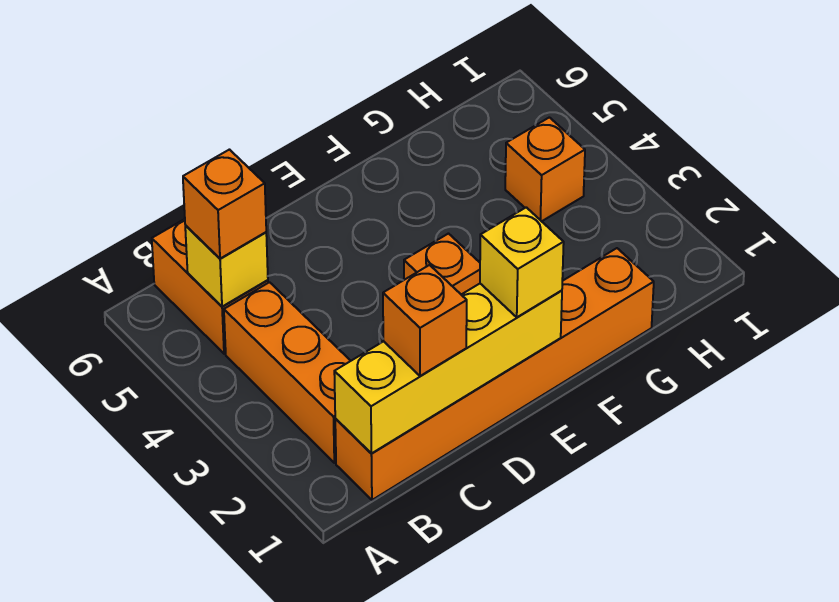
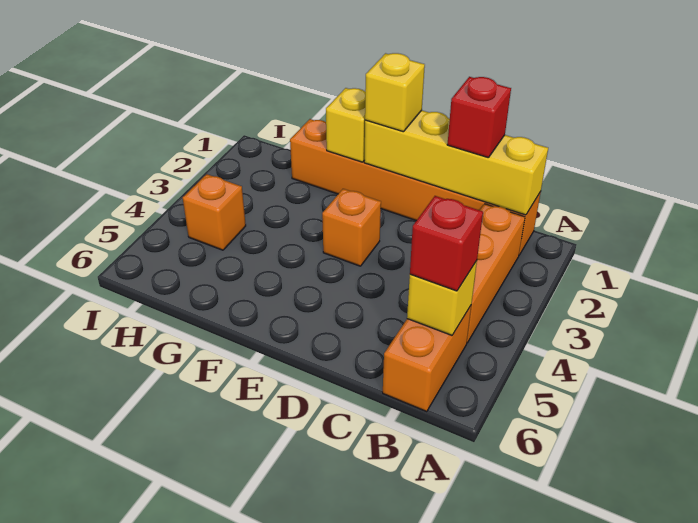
orange brick B5 level 3 -> red brick B5 level 3
orange brick C1 level 3 -> red brick C1 level 3
none -> yellow brick F1 level 2

